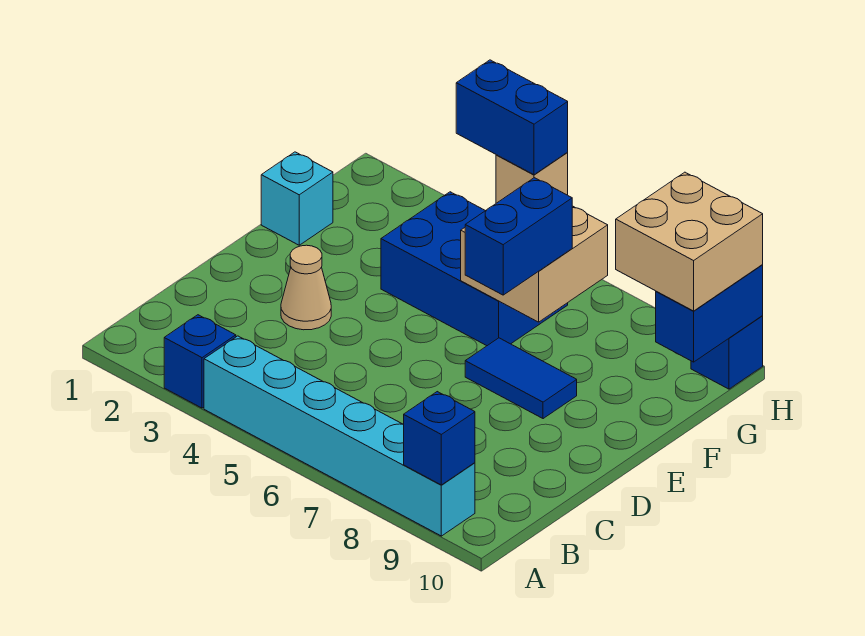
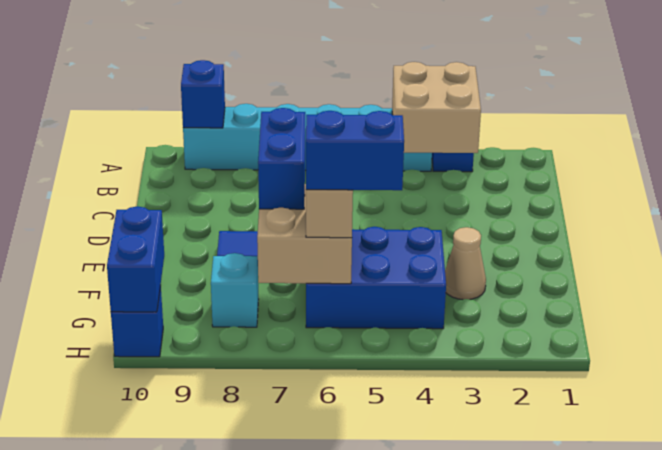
tan cone D3 level 1 -> tan cone F3 level 1
cyan brick F1 level 1 -> cyan brick G8 level 1
tan brick G9:H10 level 3 -> tan brick A3:B4 level 2

